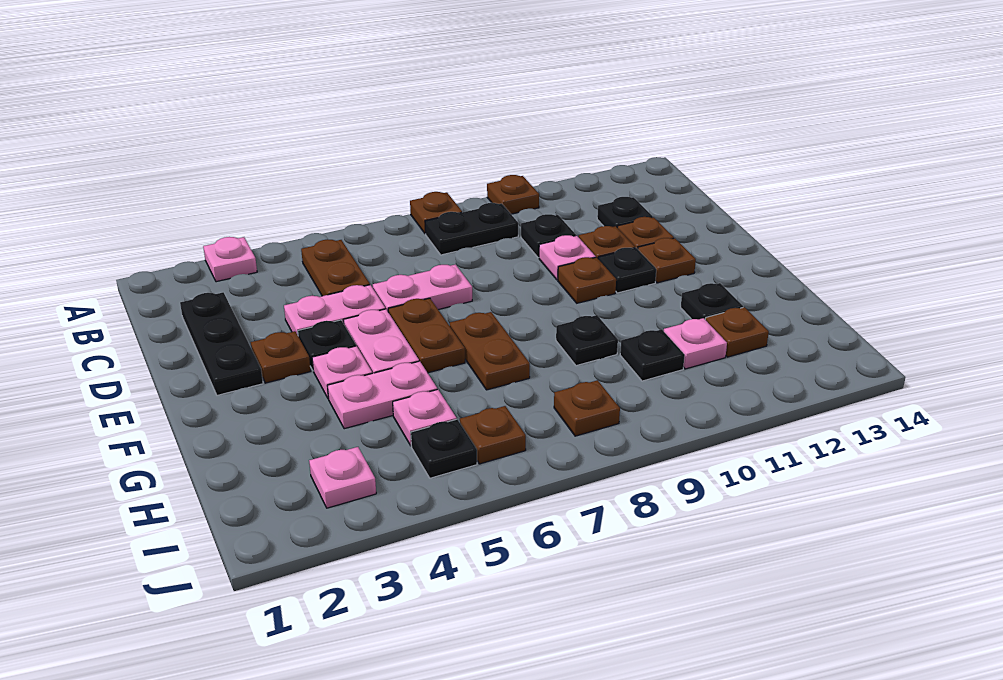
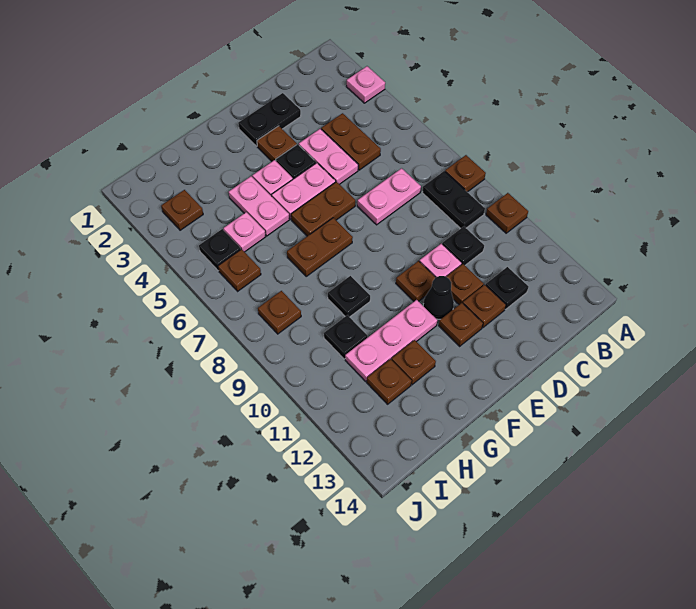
brown plate B5:C5 level 1 -> brown plate C4:C5 level 1
black plate C2:E2 level 1 -> black plate D2:E2 level 1
pink plate D6:D7 level 1 -> pink plate C7:D7 level 1
black plate E11 level 1 -> black cone E11 level 1
black plate G12 level 1 -> brown plate G12 level 1
pink plate H11 level 1 -> pink plate F11:H11 level 1
pink plate I3 level 1 -> brown plate I3 level 1

